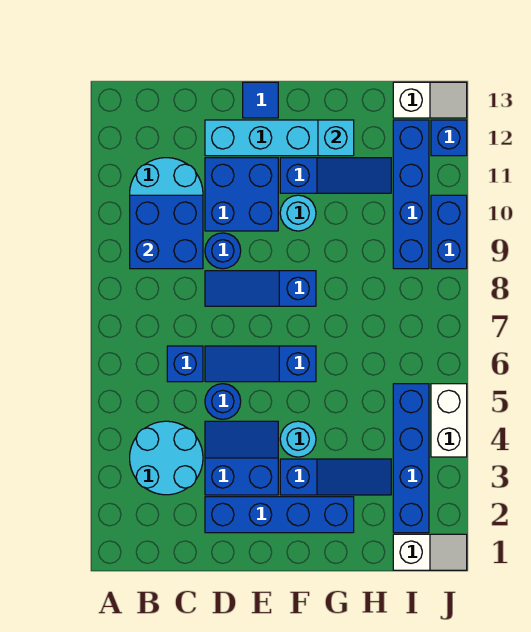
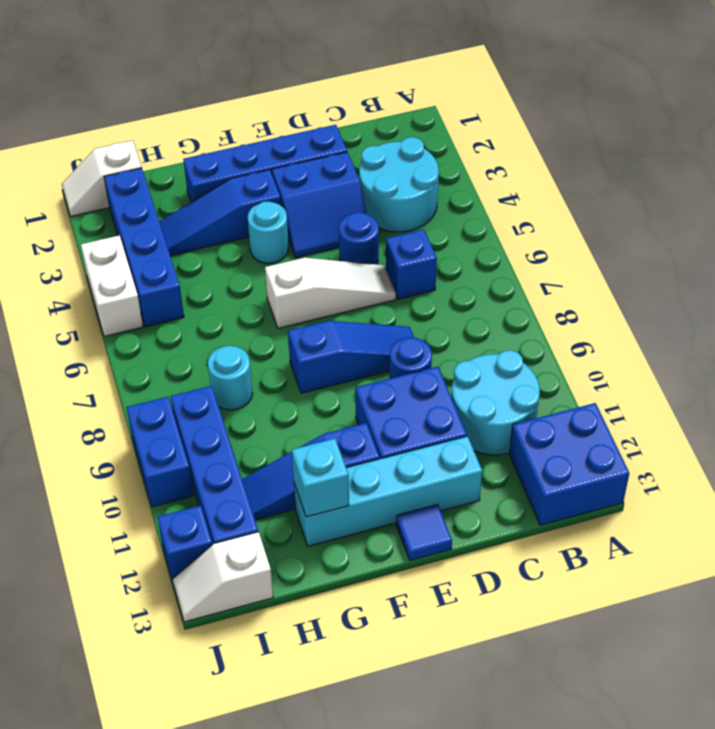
blue brick B9:C10 level 2 -> blue brick A12:B13 level 1
blue slope D6:F6 level 1 top F -> white slope D6:F6 level 1 top F
cyan round brick F10 level 1 -> cyan round brick H8 level 1

